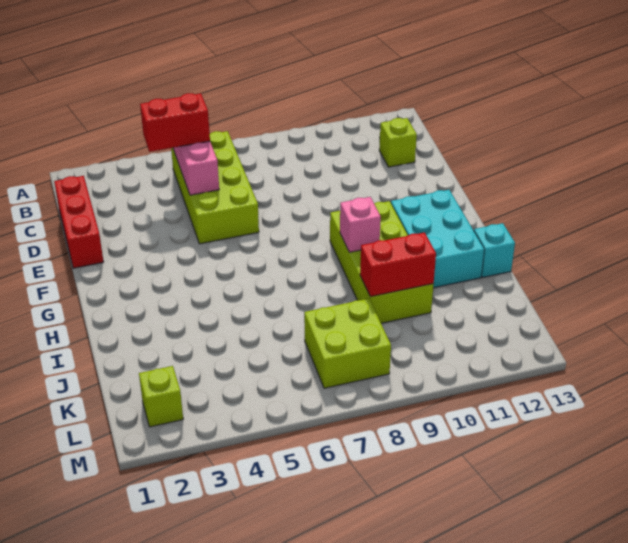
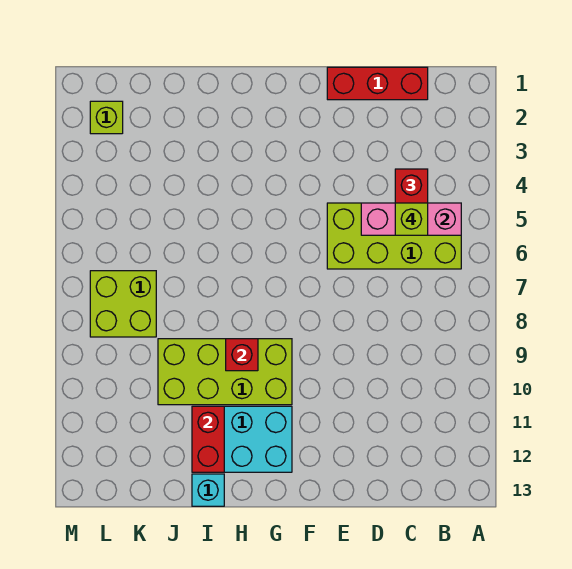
lime brick C12 level 1 -> lime brick C5 level 4
pink brick H9 level 2 -> red brick H9 level 2
red brick J9:J10 level 2 -> red brick I11:I12 level 2

